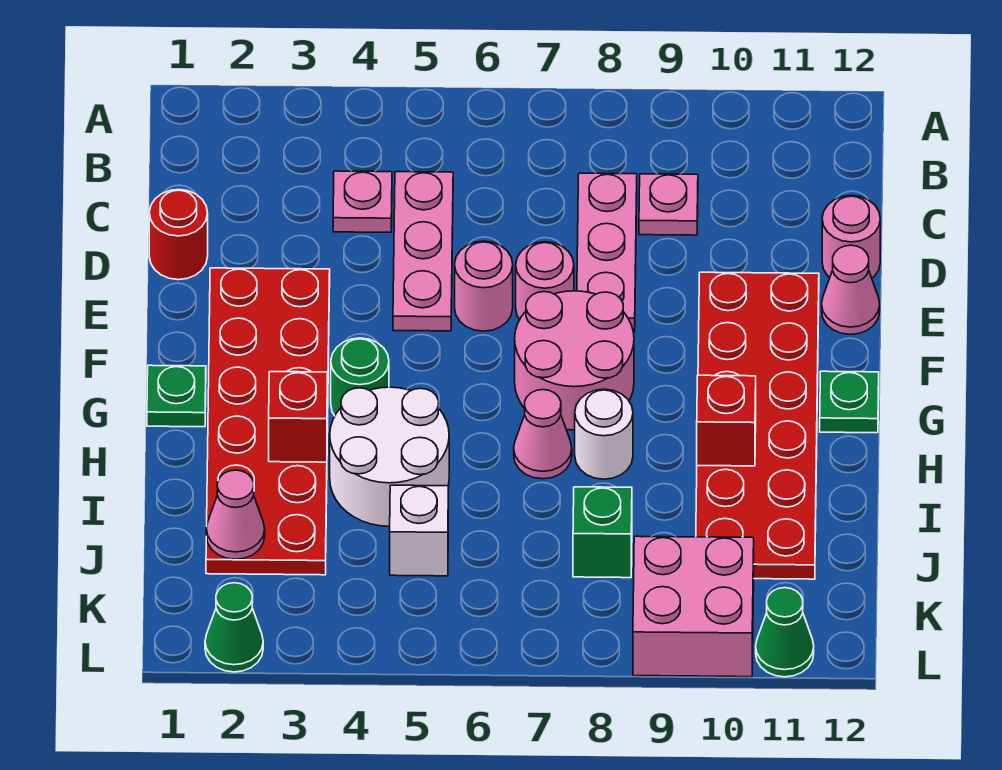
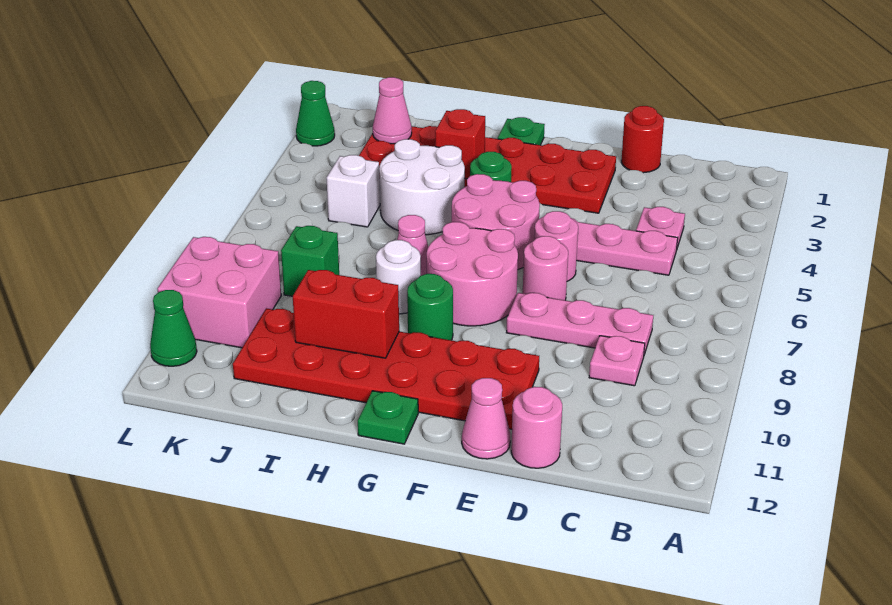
none -> pink round brick F5:G6 level 1
none -> green round brick G9 level 1
red brick H10 level 2 -> red brick H10:I10 level 2

